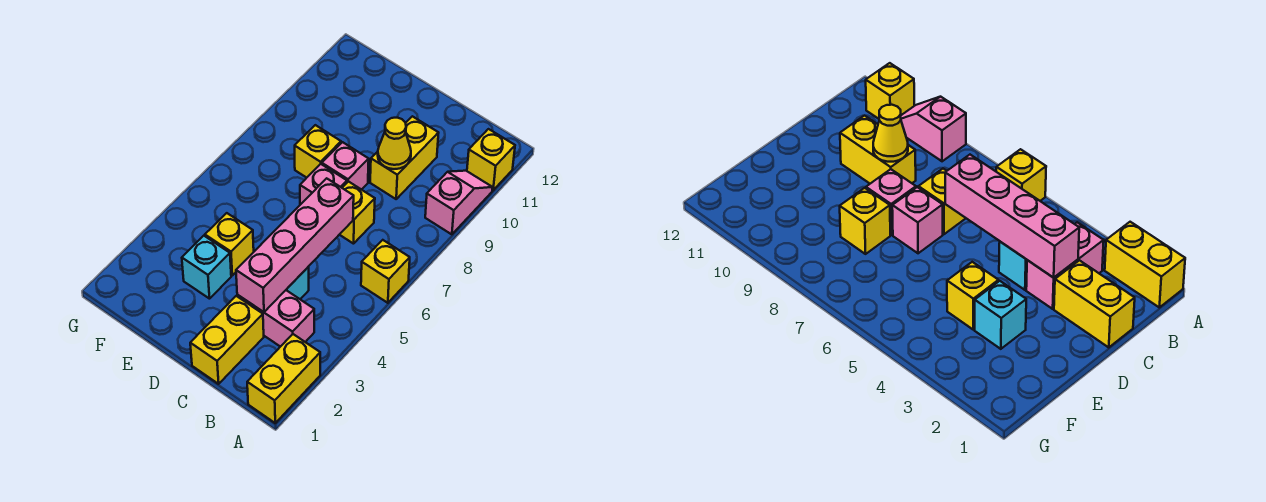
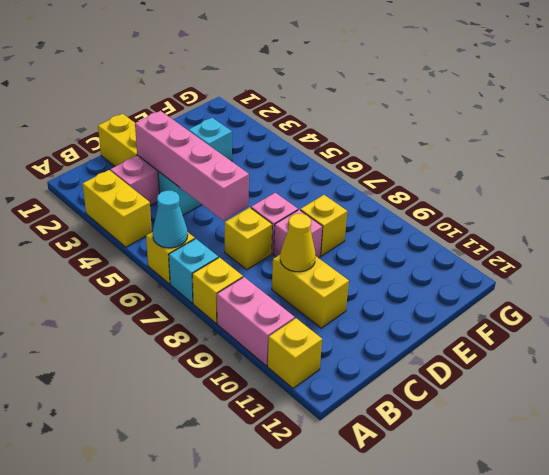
yellow brick A1:A2 level 1 -> yellow brick A3:A4 level 1
none -> cyan cone A6 level 2
none -> cyan brick A7 level 1
pink slope A9:A10 level 1 top 9 -> pink brick A9:A10 level 1
yellow brick E4 level 1 -> yellow brick A8 level 1

